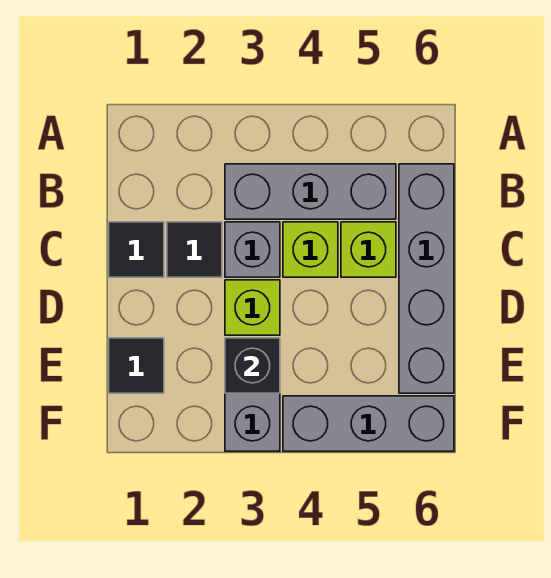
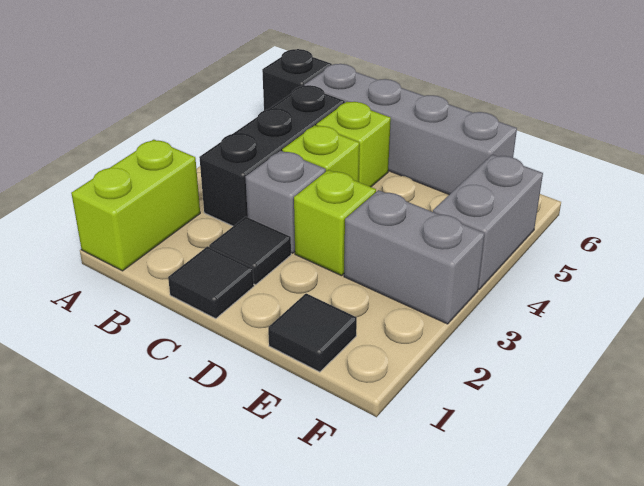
none -> lime brick A1:A2 level 1
grey brick B3:B5 level 1 -> black brick B3:B5 level 1
black brick E3 level 2 -> black brick A6 level 1
grey brick F4:F6 level 1 -> grey brick F4:F5 level 1

